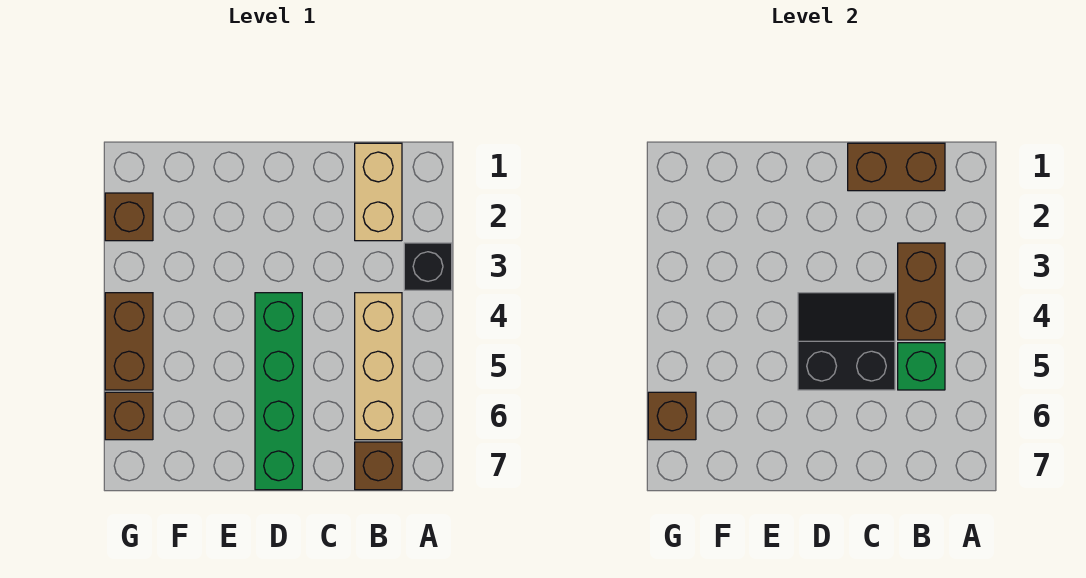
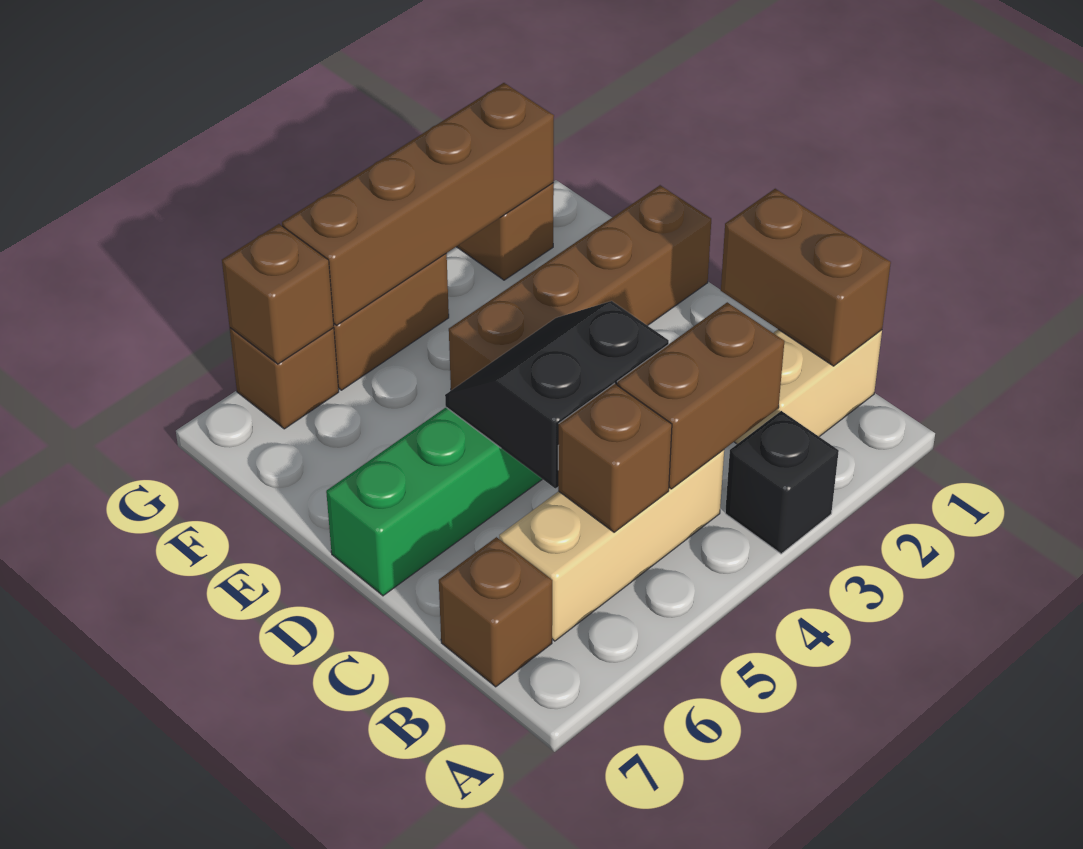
green brick B5 level 2 -> brown brick B5 level 2
black slope C4:D5 level 2 top 5 -> black slope C4:D5 level 2 top C
none -> brown brick E1:E4 level 1
none -> brown brick G2:G5 level 2

